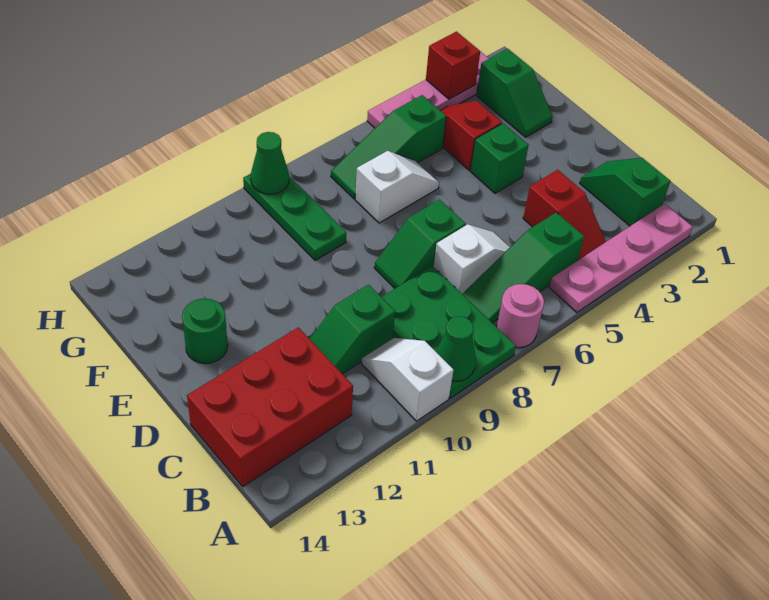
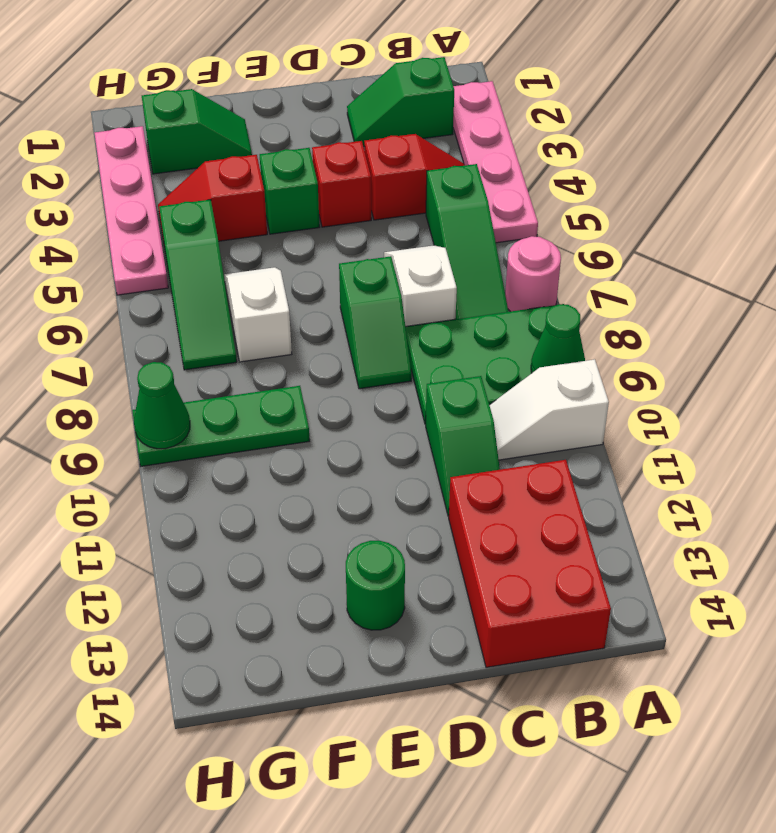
red brick H3 level 2 -> red brick D4 level 1

